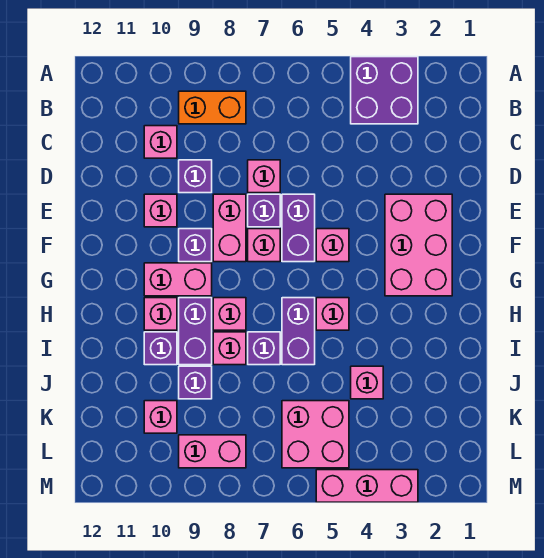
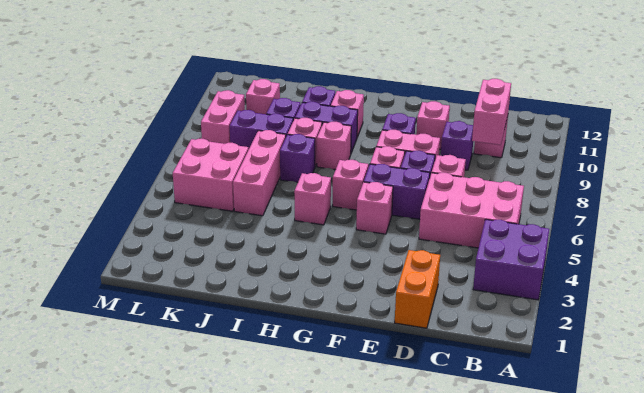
orange brick B8:B9 level 1 -> orange brick D1:D2 level 1
pink brick E2:G3 level 1 -> pink brick B5:D6 level 1
pink brick G9:G10 level 1 -> pink brick C9:C10 level 2
purple brick H6:I6 level 1 -> purple brick J8:K8 level 1
pink brick J4 level 1 -> pink brick G6 level 1
pink brick M3:M5 level 1 -> pink brick J5:J7 level 1

